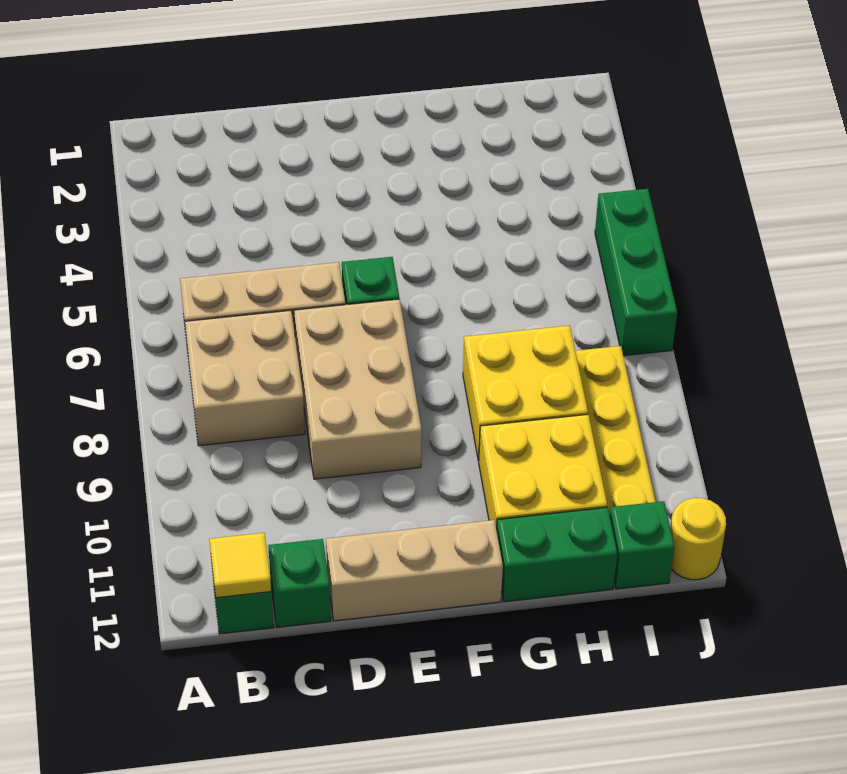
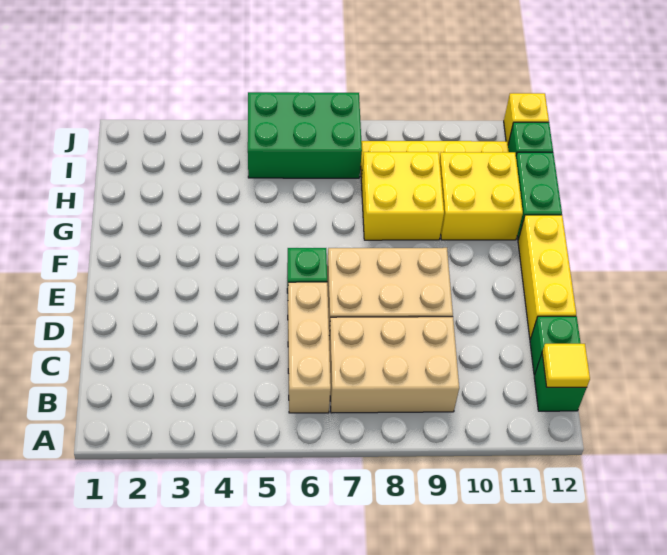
tan brick B7:C8 level 1 -> tan brick B7:C9 level 1
tan brick D12:F12 level 1 -> yellow brick D12:F12 level 1
green brick J5:J7 level 1 -> green brick I5:J7 level 1
yellow round brick J12 level 1 -> yellow brick J12 level 1

